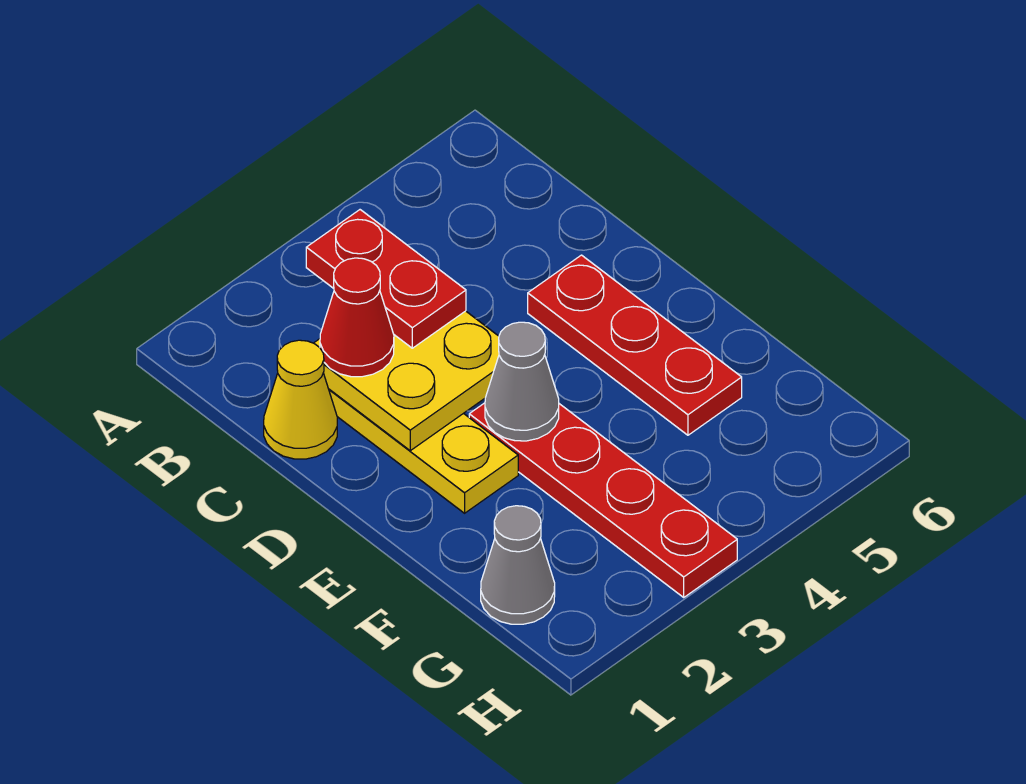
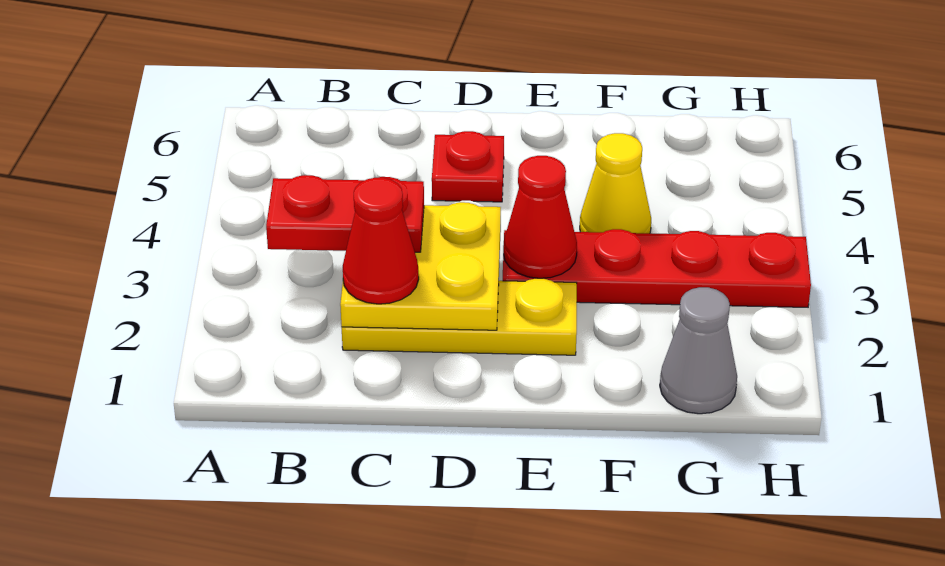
yellow cone C1 level 1 -> yellow cone F4 level 1
red plate D5:F5 level 1 -> red plate D5 level 1
grey cone E3 level 2 -> red cone E3 level 2

